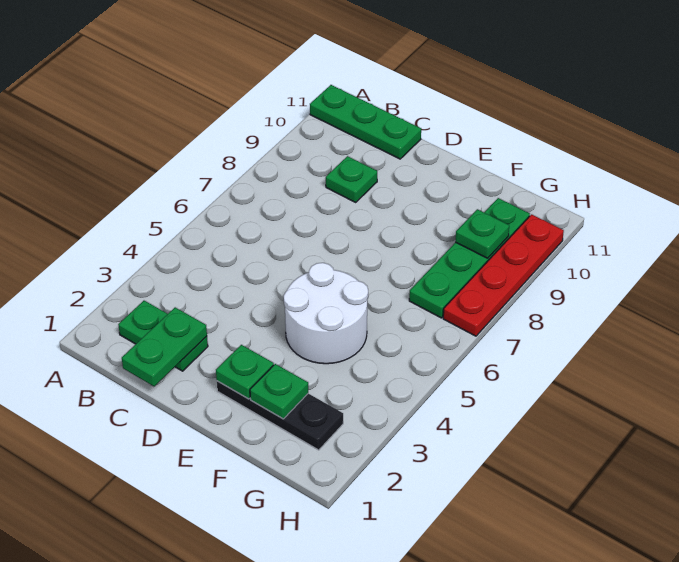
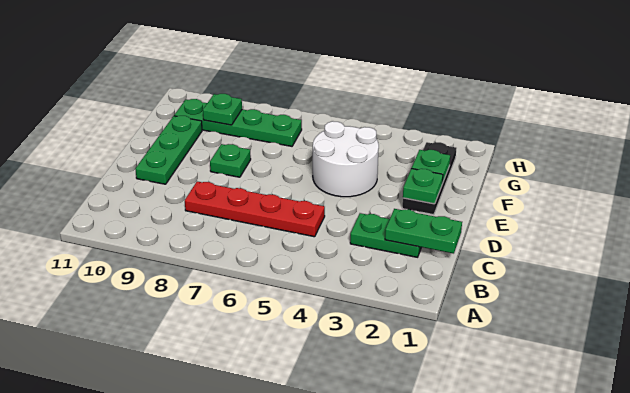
green plate A11:C11 level 1 -> green plate D10:F10 level 1
green plate B2:C2 level 1 -> green plate C2:C3 level 1
green plate C9 level 1 -> green plate E8 level 1
red plate H7:H10 level 1 -> red plate C5:C8 level 1

